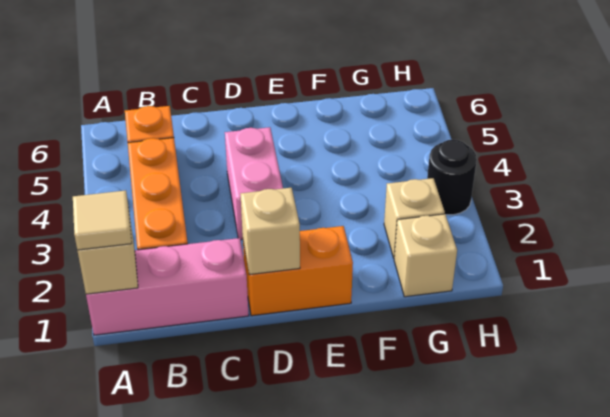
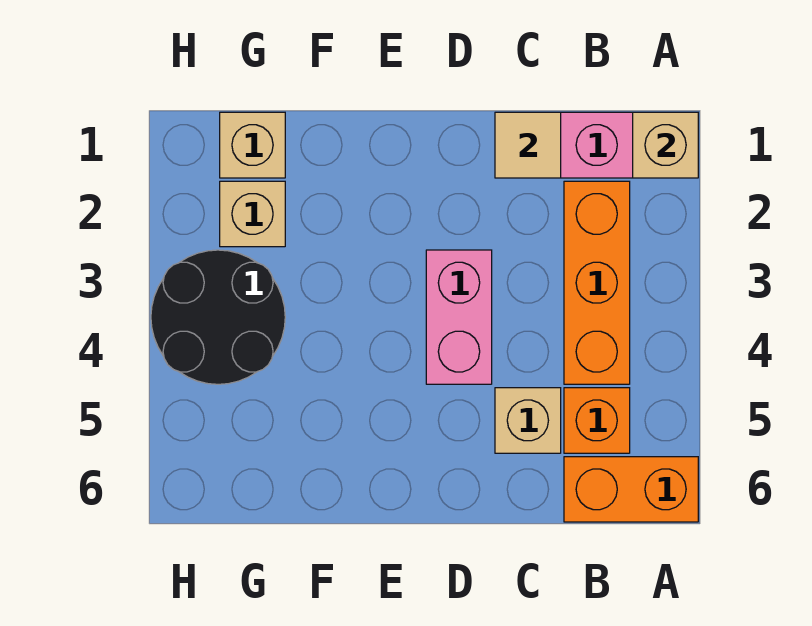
tan tile A1 level 3 -> tan tile C1 level 2
orange brick D1:E1 level 1 -> orange brick A6:B6 level 1
tan brick D1 level 2 -> tan brick C5 level 1
black round brick H3 level 1 -> black round brick G3:H4 level 1

